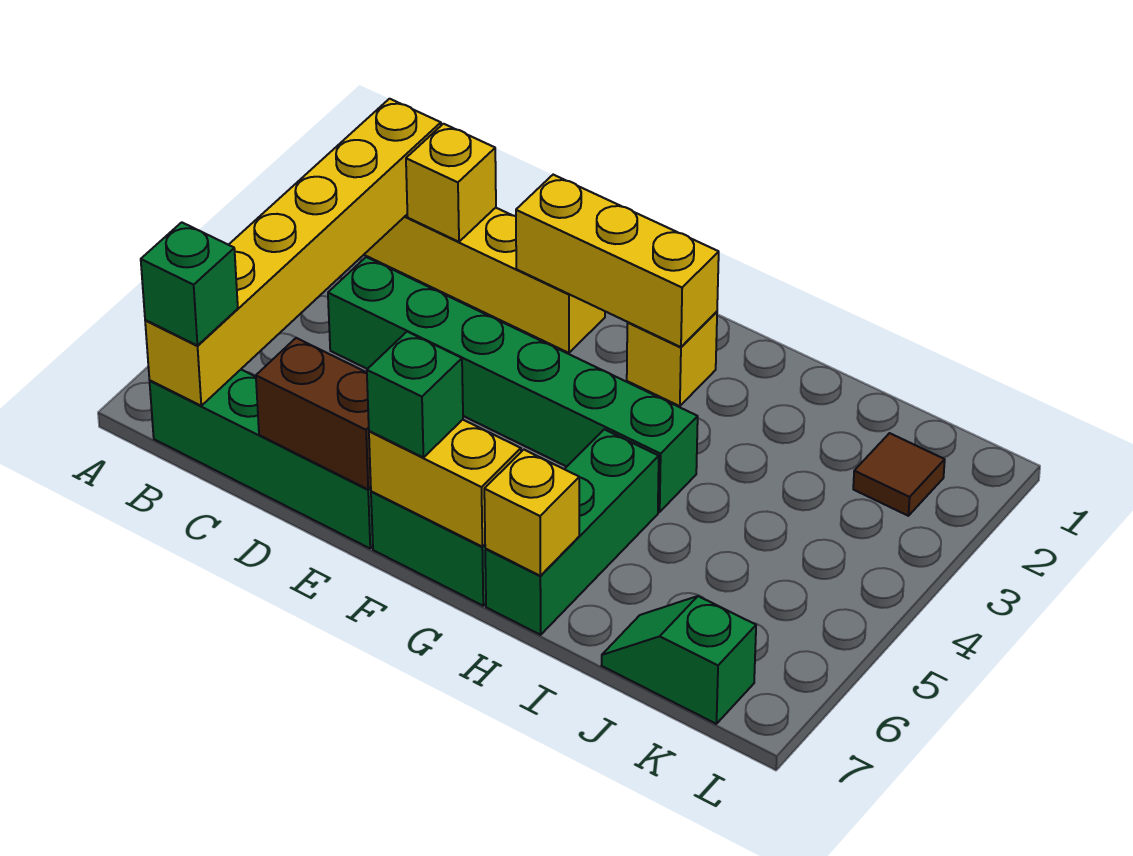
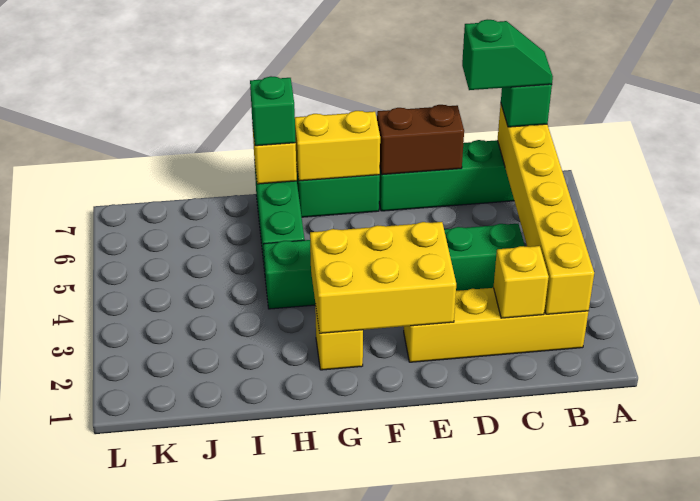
yellow brick E2:G2 level 2 -> yellow brick E2:G3 level 2
green brick F7 level 3 -> green brick H7 level 3
green slope J7:K7 level 1 top K -> green slope B7:C7 level 4 top C
brown tile K2 level 1 -> none

